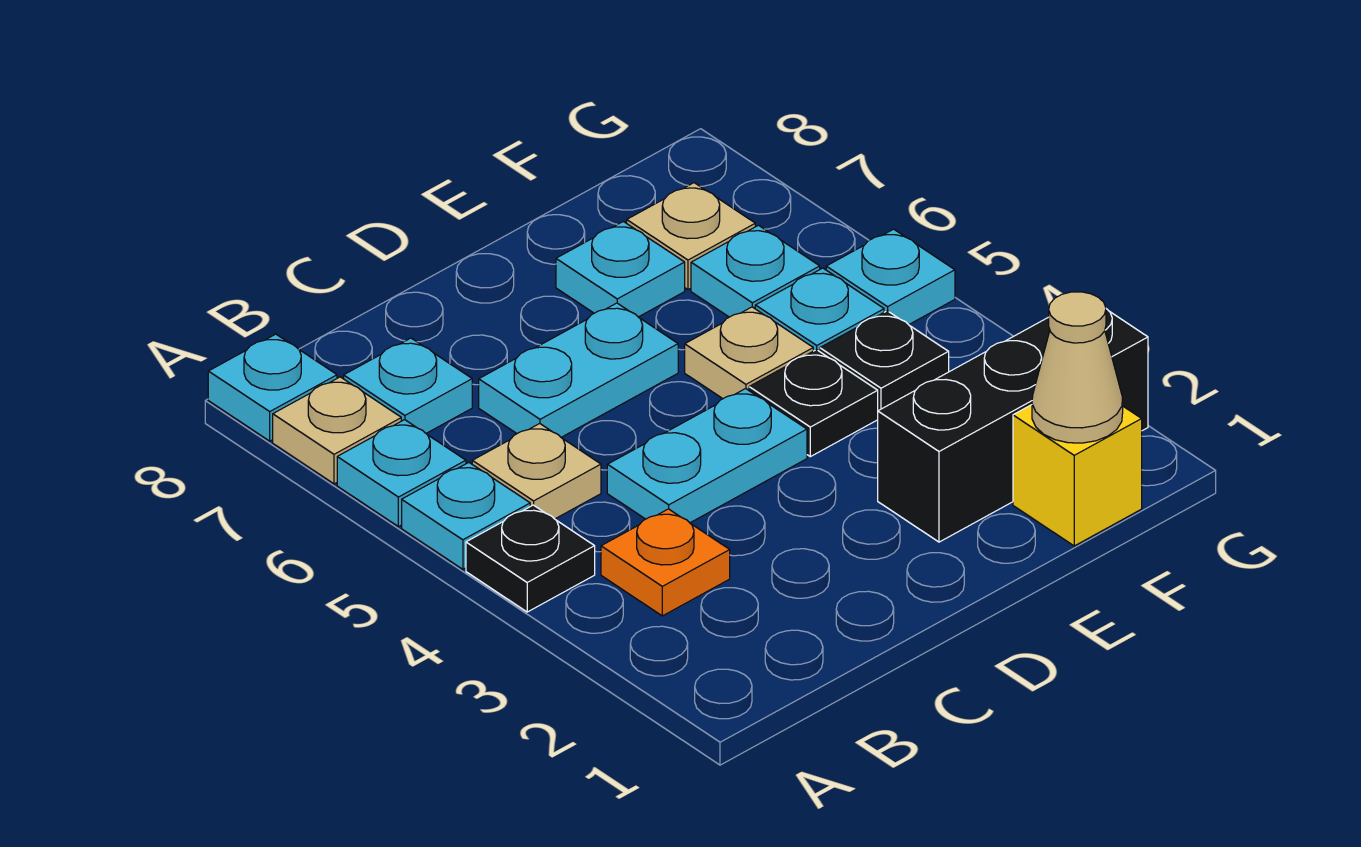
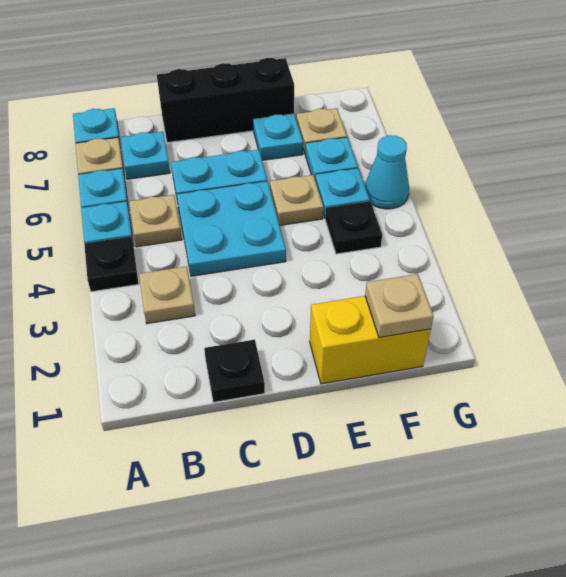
orange plate B3 level 1 -> tan plate B3 level 1
cyan plate C4:D4 level 1 -> cyan plate C4:D5 level 1
black brick E2:G2 level 1 -> black brick C8:E8 level 1
black plate E4 level 1 -> black plate C1 level 1
yellow brick F1 level 1 -> yellow brick E1:F1 level 1
tan cone F1 level 2 -> tan plate F1 level 2
cyan plate G5 level 1 -> cyan cone G5 level 1

